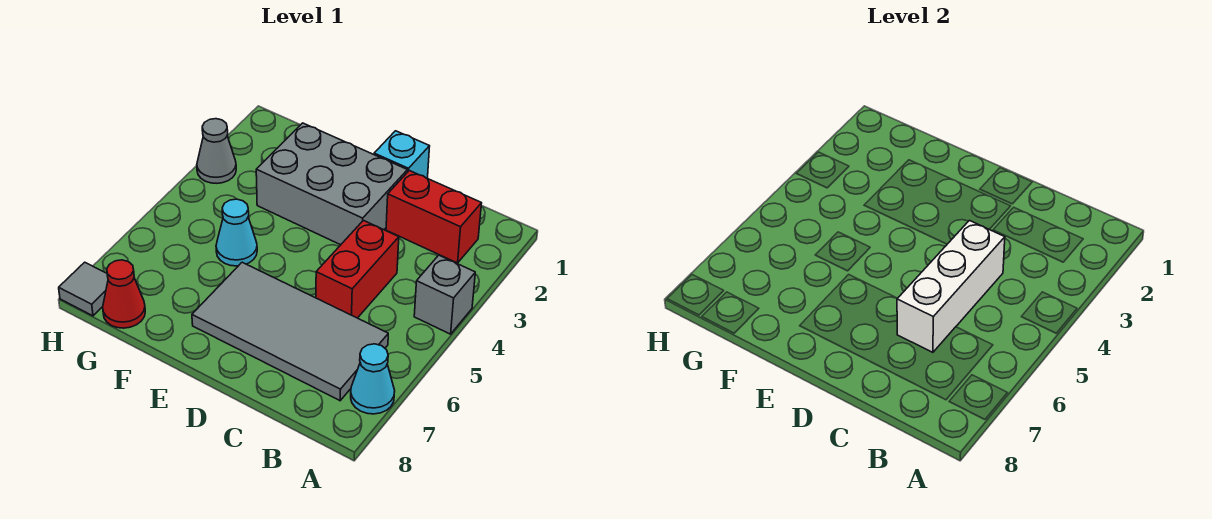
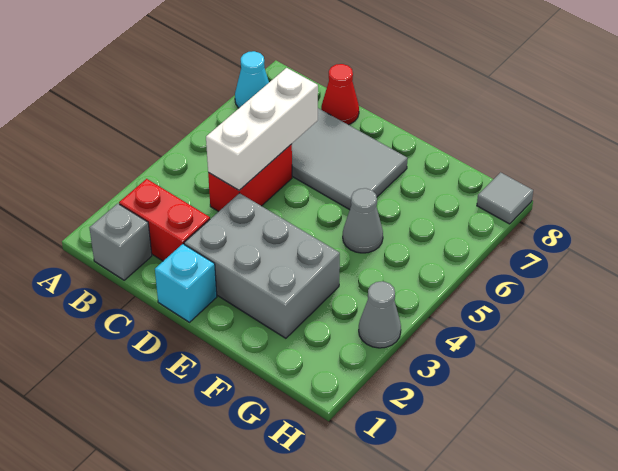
grey brick A4 level 1 -> grey brick B1 level 1
cyan cone F5 level 1 -> grey cone F5 level 1
red cone G8 level 1 -> red cone C8 level 1

